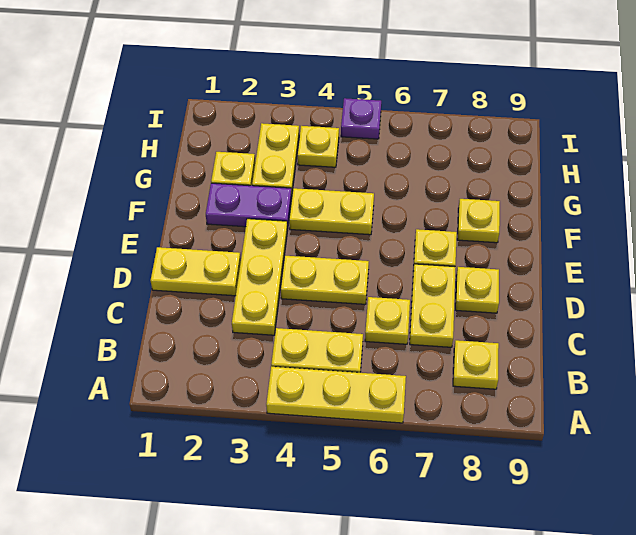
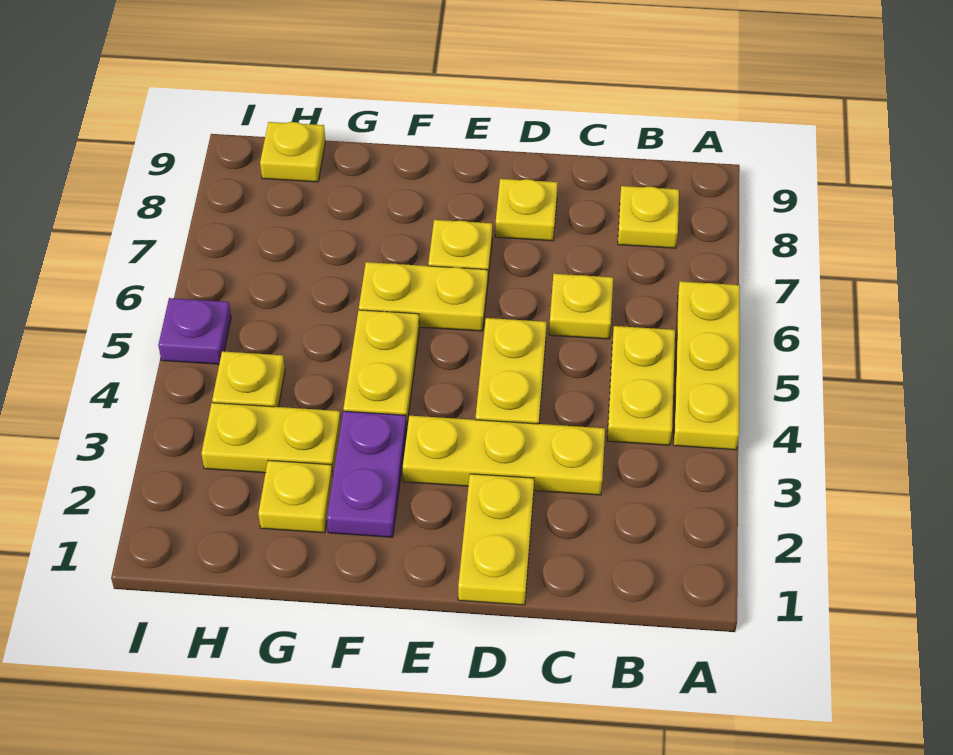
yellow plate C7:D7 level 1 -> yellow plate E6:F6 level 1
yellow plate F8 level 1 -> yellow plate H9 level 1

